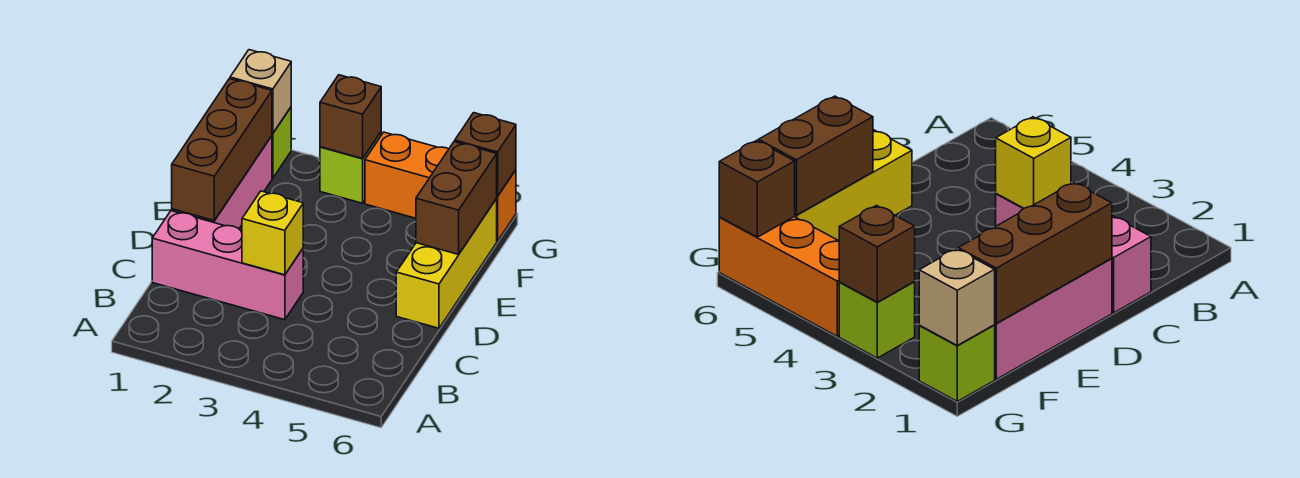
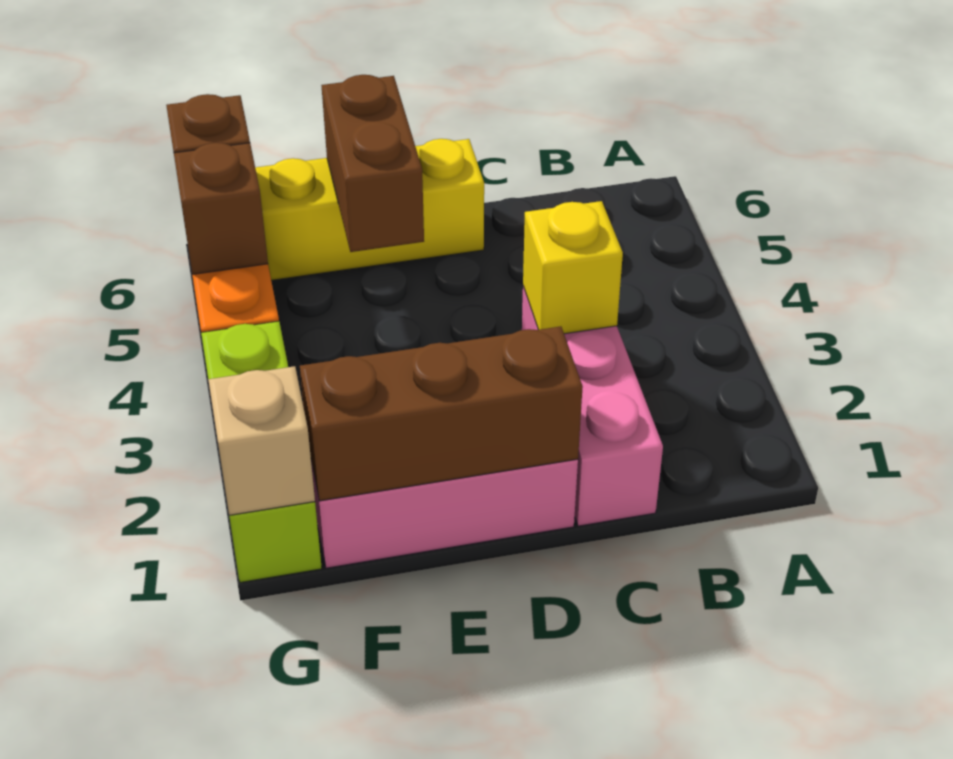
brown brick E6:F6 level 2 -> brown brick E5:E6 level 2
brown brick G3 level 2 -> brown brick G5 level 2

